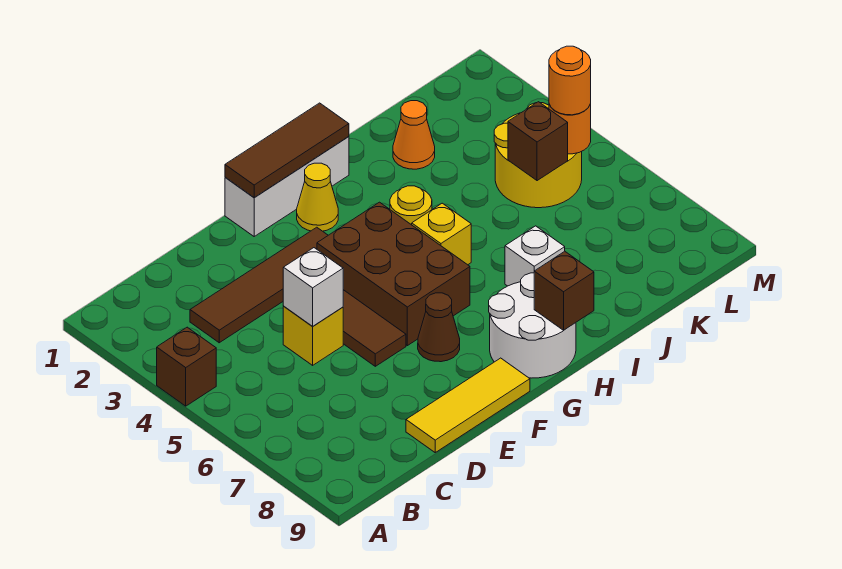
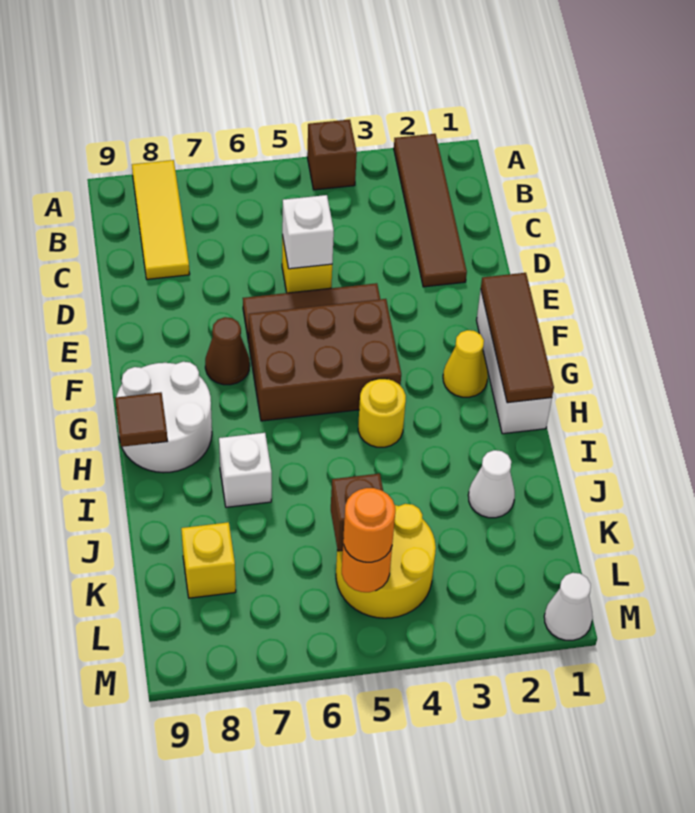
brown tile C3:F3 level 1 -> brown tile A2:D2 level 1
yellow tile D9:F9 level 1 -> yellow tile A8:C8 level 1
yellow brick H5 level 1 -> yellow brick K8 level 1
brown brick H9 level 2 -> brown tile H9 level 2
orange cone J2 level 1 -> white cone J2 level 1
none -> white cone M1 level 1

